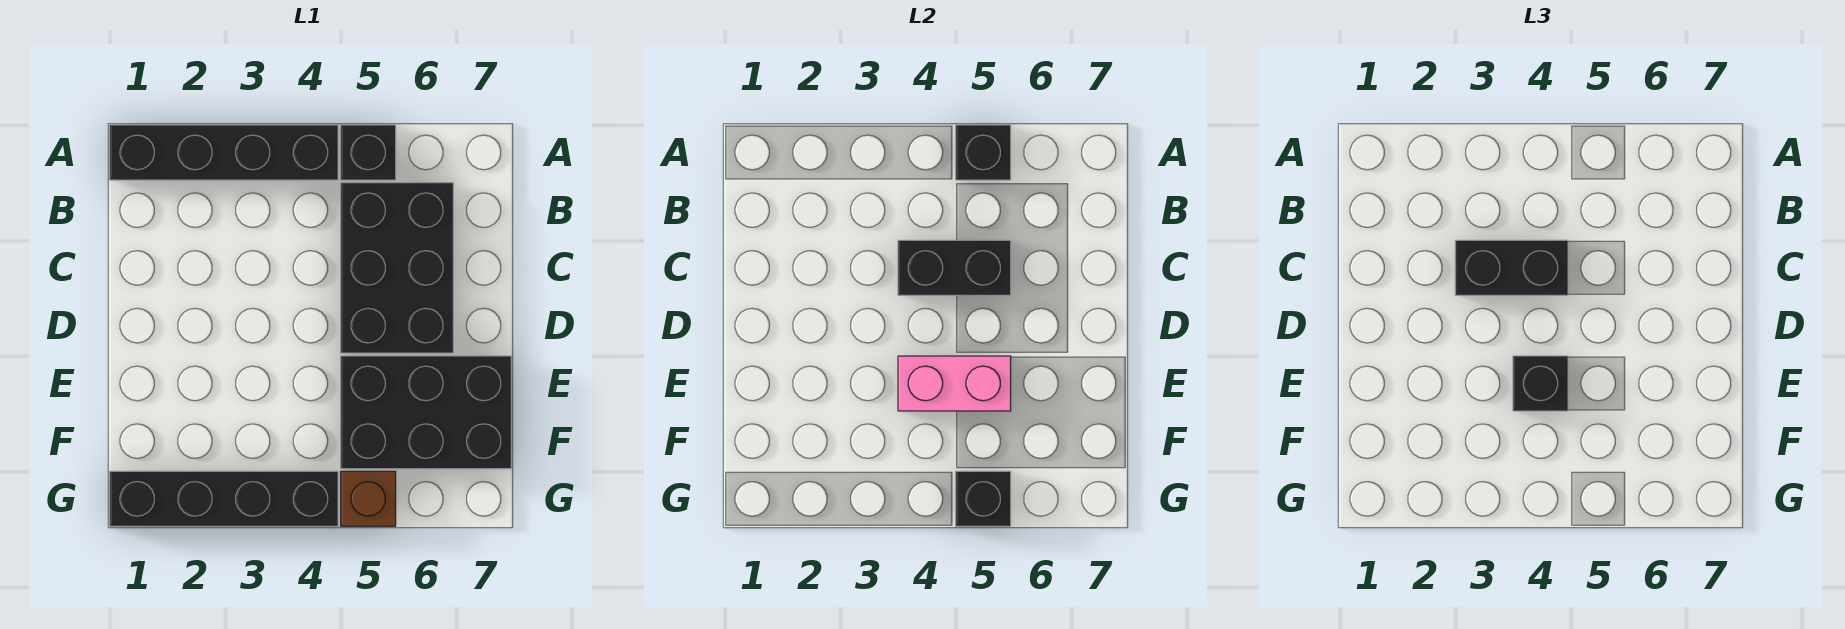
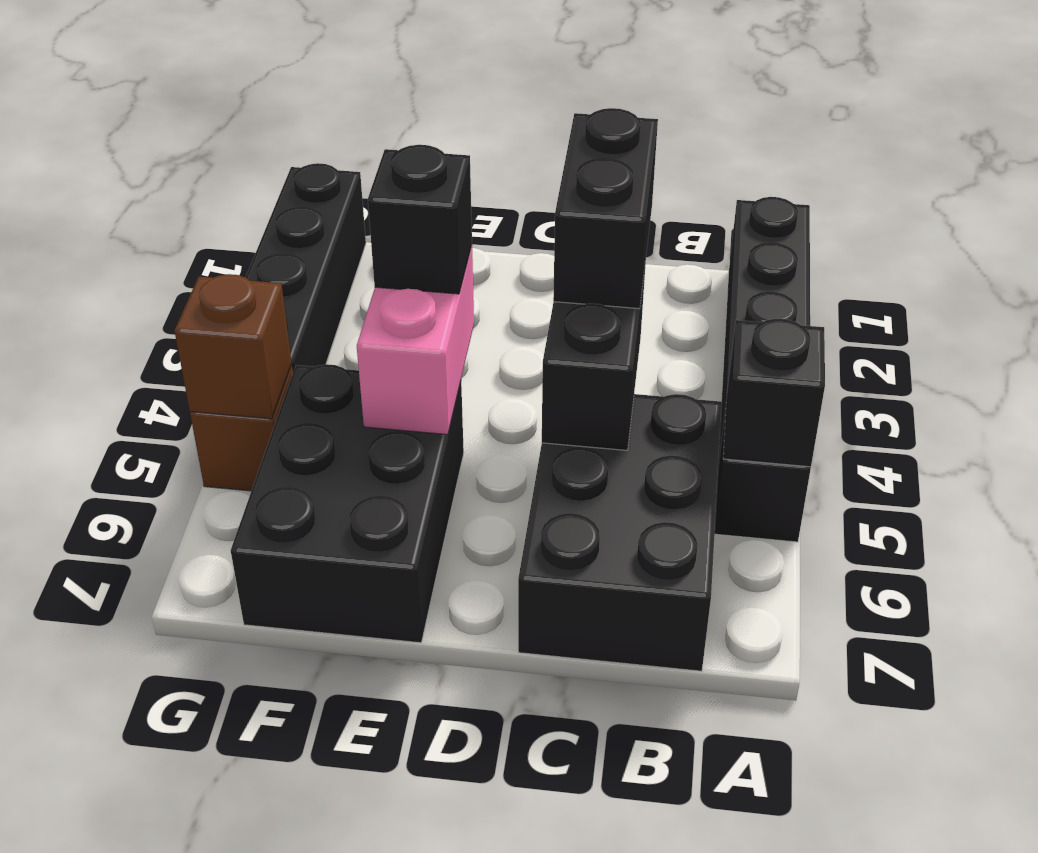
black brick B5:D6 level 1 -> black brick B5:C7 level 1
black brick G5 level 2 -> brown brick G5 level 2

